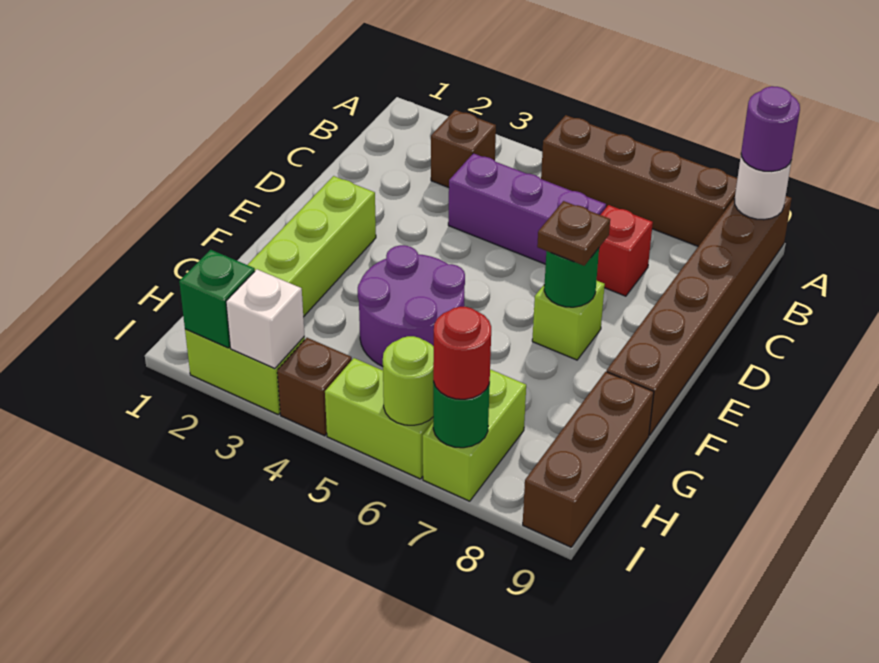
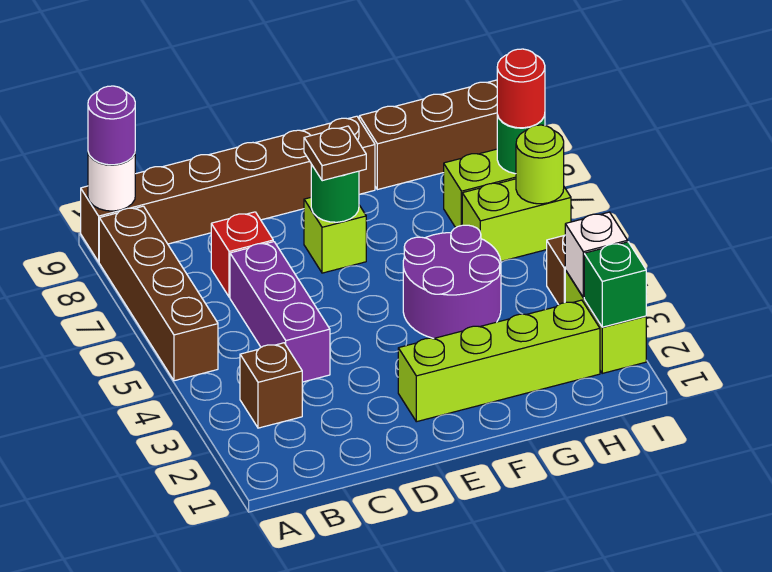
lime brick I5:I6 level 1 -> lime brick H6:I6 level 1

